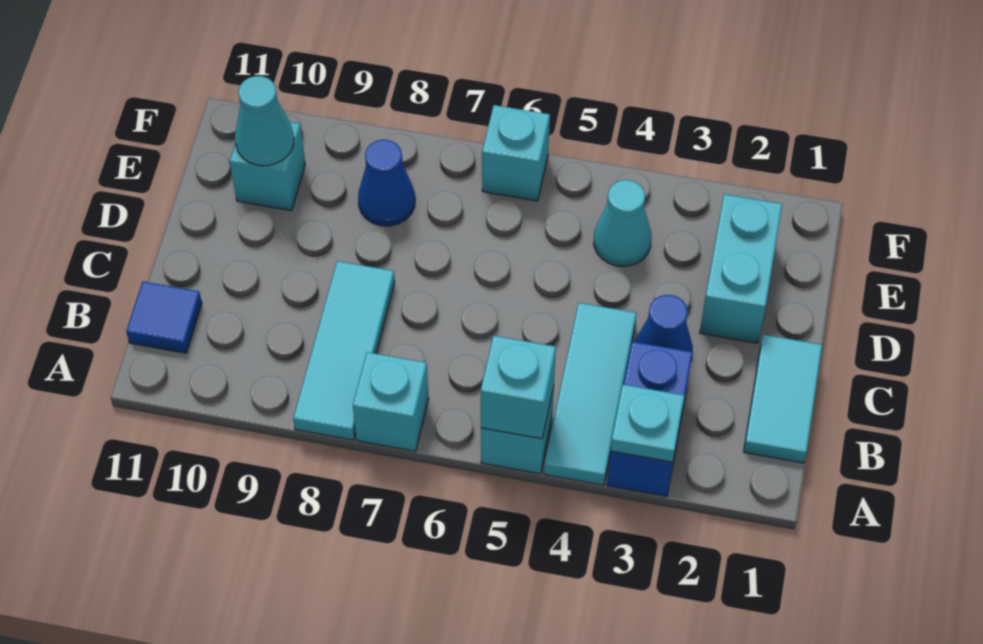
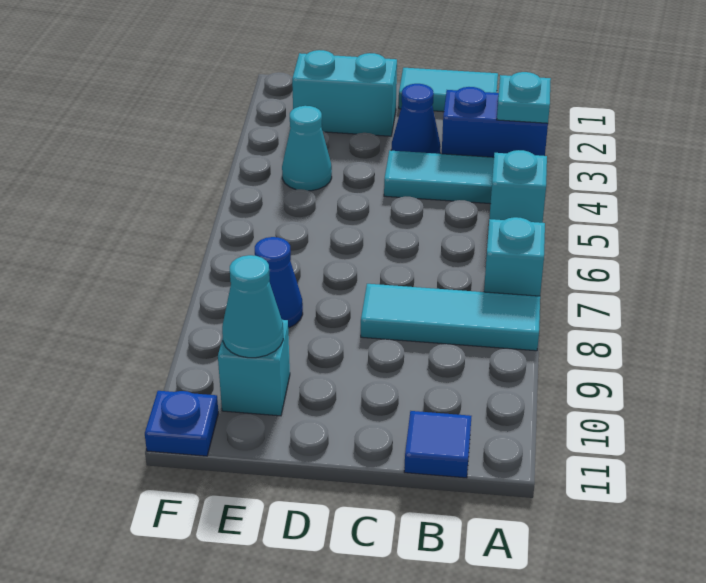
cyan brick A5 level 2 -> none
cyan brick F6 level 1 -> none
none -> blue plate F11 level 1

